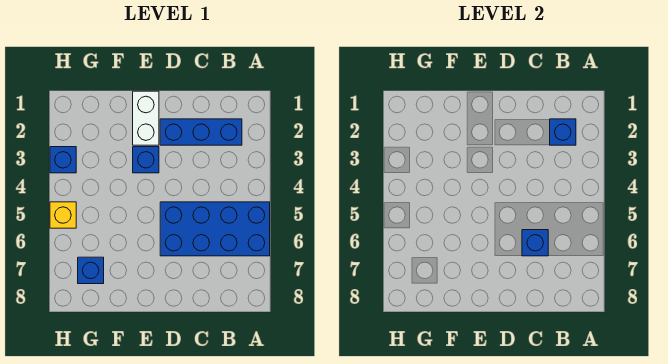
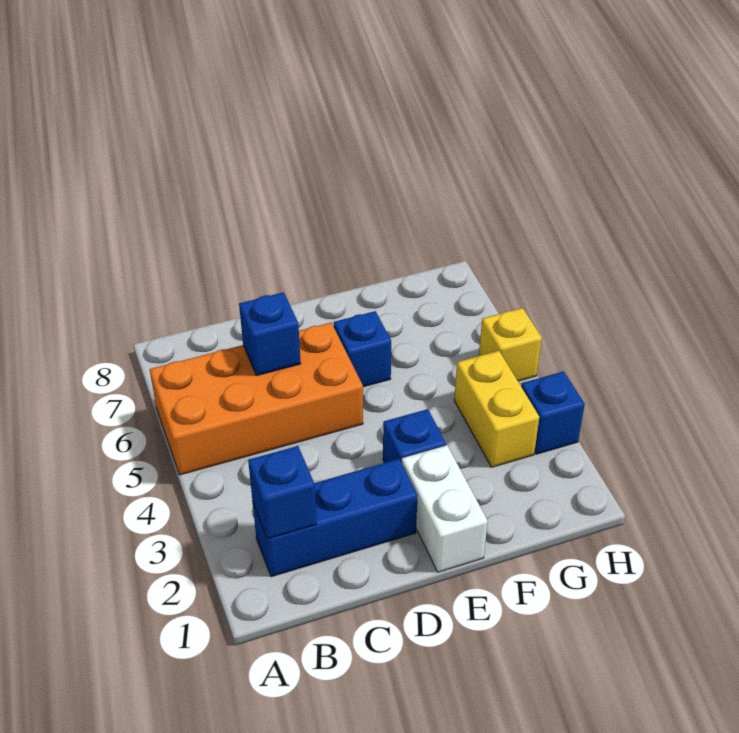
blue brick A5:D6 level 1 -> orange brick A5:D6 level 1
none -> yellow brick G3:G4 level 1
blue brick G7 level 1 -> blue brick E6 level 1

